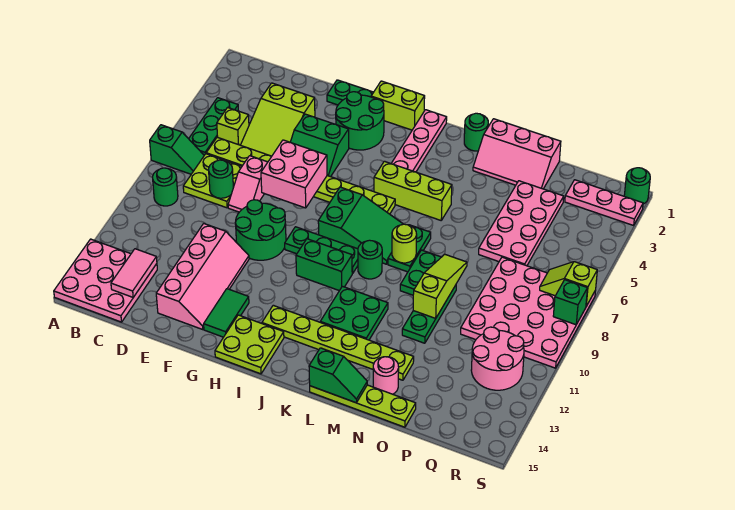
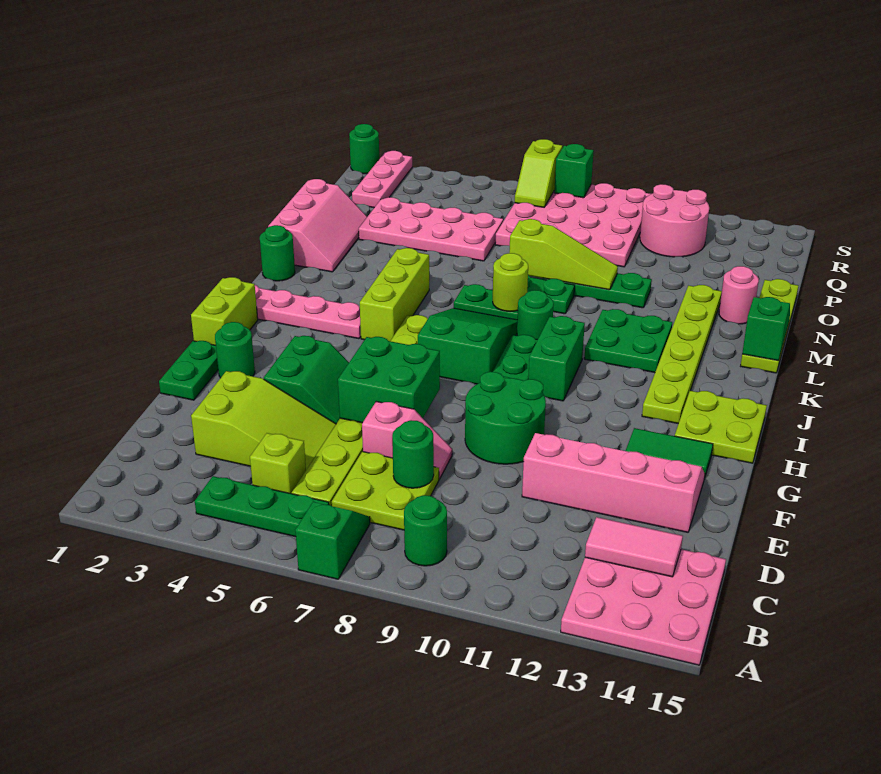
pink brick F6:G7 level 2 -> green brick F6:G7 level 2
green round brick G2:H3 level 1 -> green round brick G2 level 1
lime slope N8:N10 level 2 top 10 -> lime slope N8:N10 level 2 top 8

